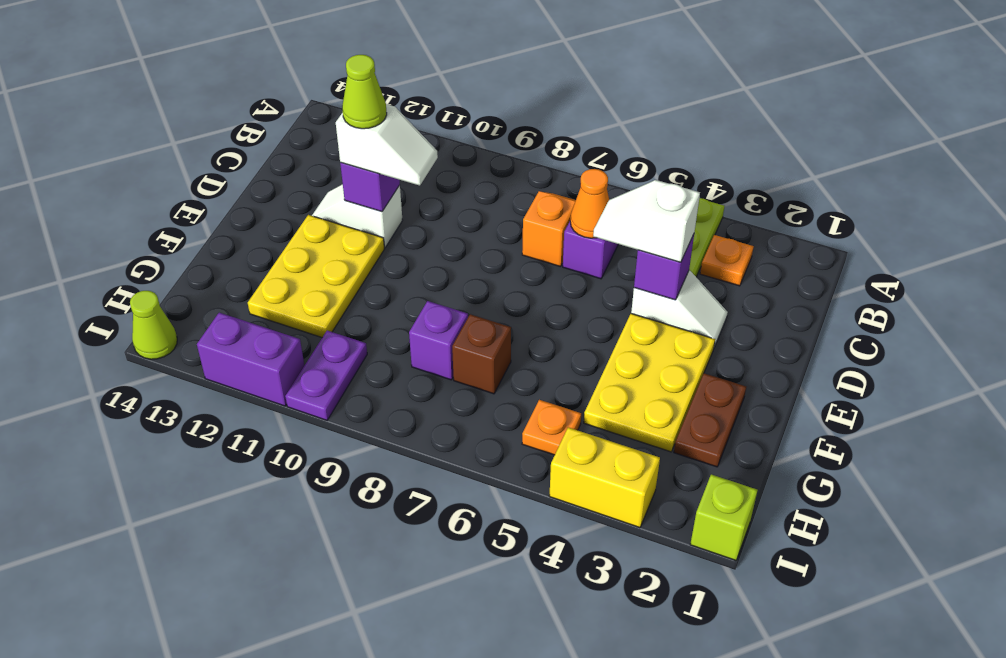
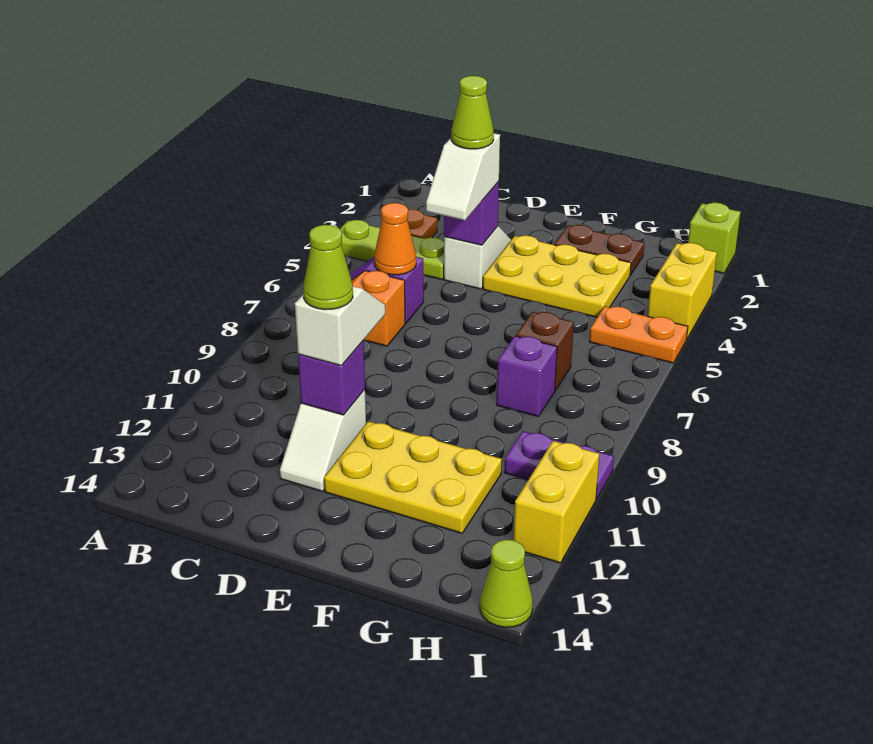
none -> lime cone D4 level 4
orange plate H5 level 1 -> orange plate H5:I5 level 1
purple brick I11:I12 level 1 -> yellow brick I11:I12 level 1

